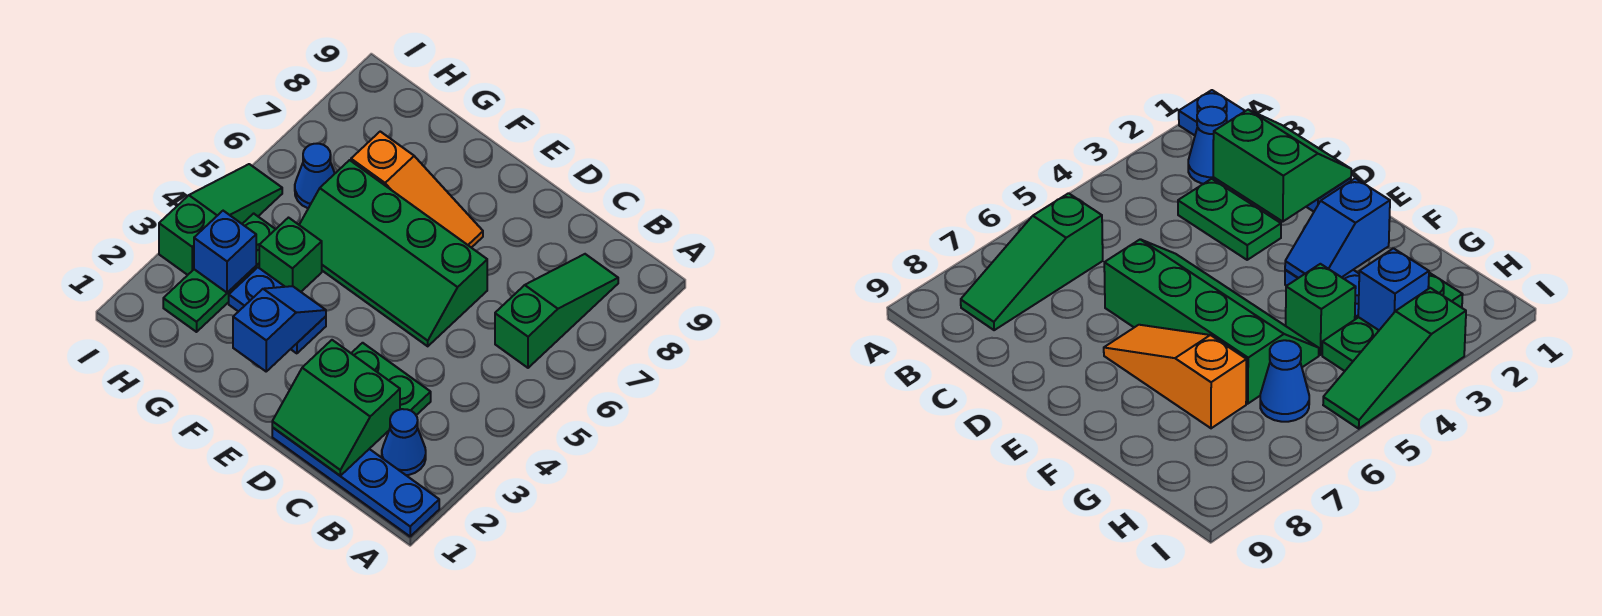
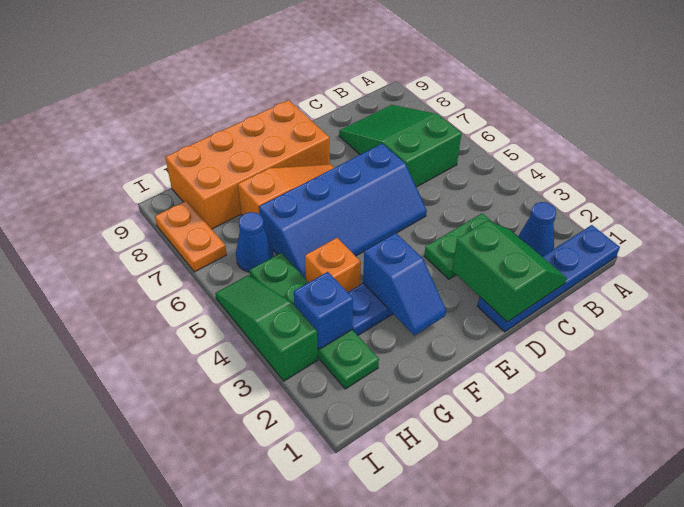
green slope B6:B8 level 1 top 6 -> green slope B6:C8 level 1 top 6
green slope C1:D2 level 2 top 2 -> green slope C1:D2 level 2 top D
green slope D5:G6 level 1 top 6 -> blue slope D5:G6 level 1 top 6
none -> orange brick E8:H9 level 1
blue slope F2:F3 level 2 top 2 -> blue slope F2:F3 level 2 top 3
green brick G4 level 1 -> orange brick G4 level 1
green plate H2:H4 level 1 -> green plate H2:H5 level 1
none -> orange plate I7:I8 level 1

